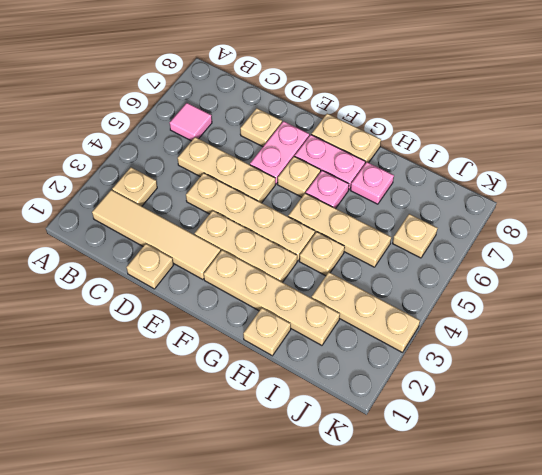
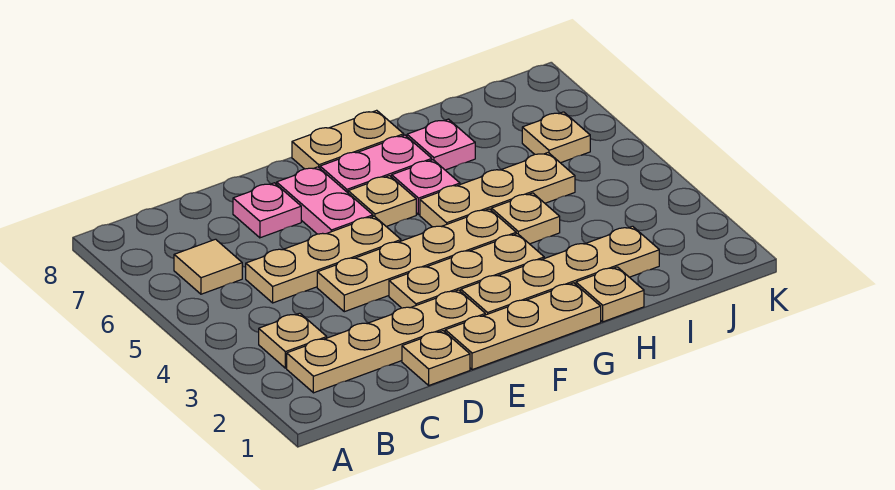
tan tile B2:E2 level 1 -> tan plate B2:E2 level 1
pink tile B6 level 1 -> tan tile B6 level 1
tan plate D7 level 1 -> pink plate D7 level 1
tan plate I3:K3 level 1 -> tan plate E1:G1 level 1

